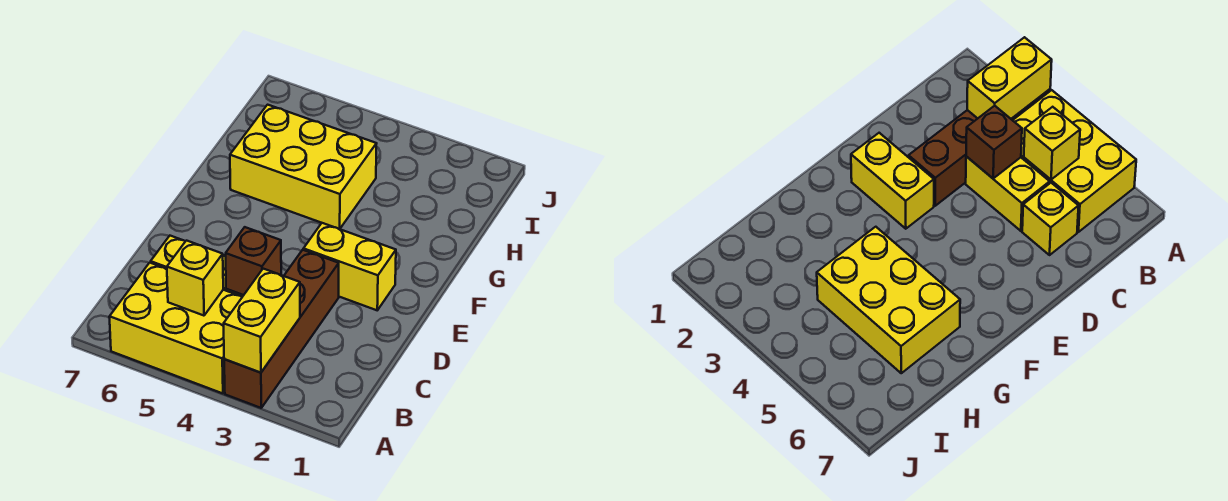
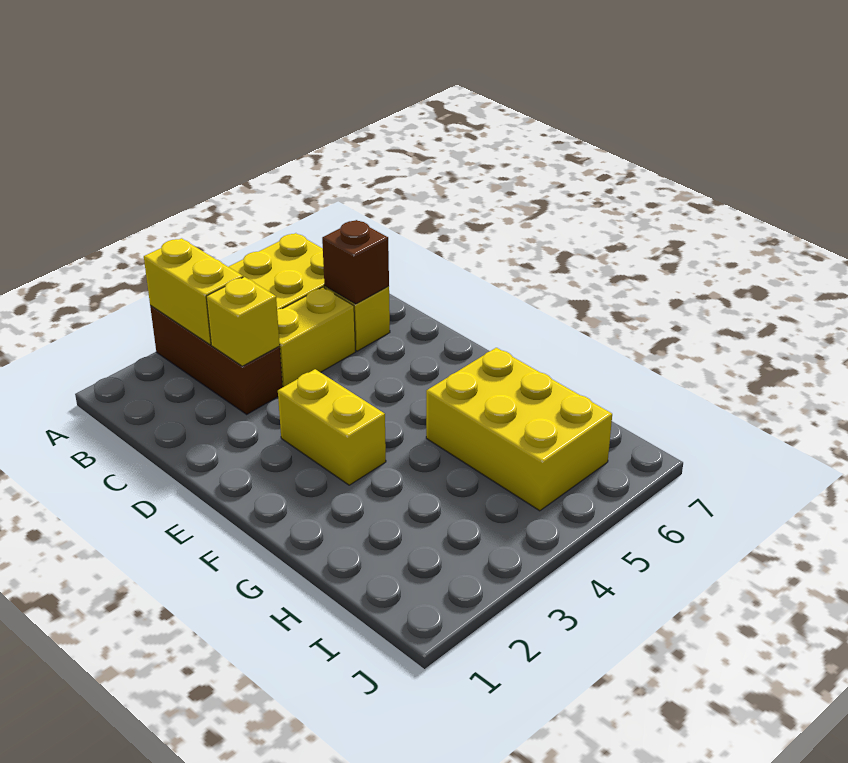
brown brick A3:D3 level 1 -> brown brick A3:C3 level 1
yellow brick B5 level 2 -> yellow brick C3 level 2
brown brick C4 level 2 -> brown brick C6 level 2
yellow brick E2:E3 level 1 -> yellow brick E3:F3 level 1
yellow brick G4:H6 level 1 -> yellow brick G5:I6 level 1

